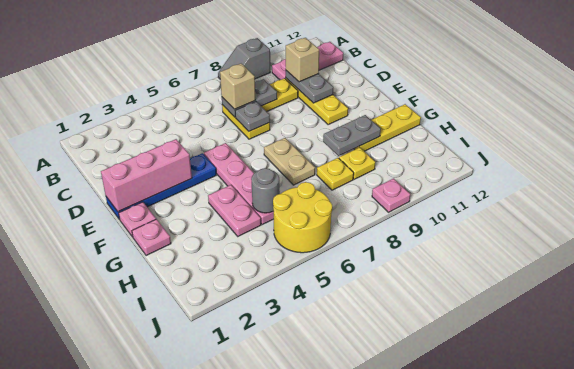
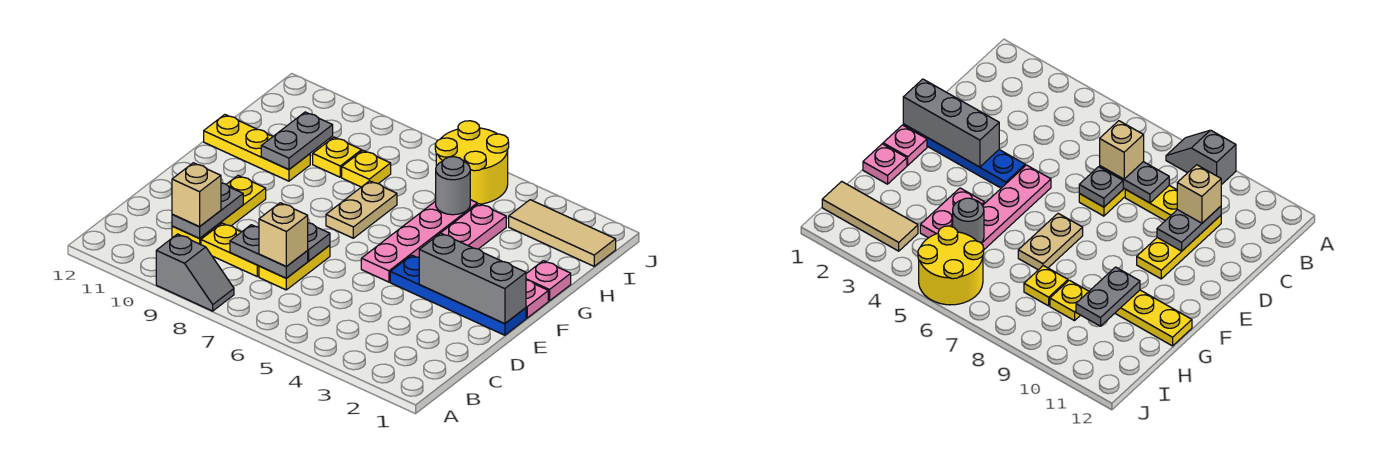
pink plate B10:B12 level 1 -> none
pink brick E1:E3 level 2 -> grey brick E1:E3 level 2
grey plate G9:G10 level 2 -> grey plate G10:H10 level 2
none -> tan tile I1:I3 level 1
pink plate J9 level 1 -> none

